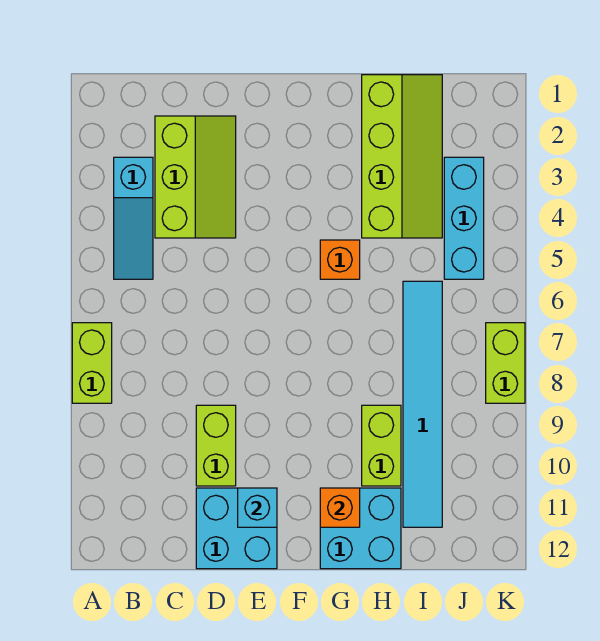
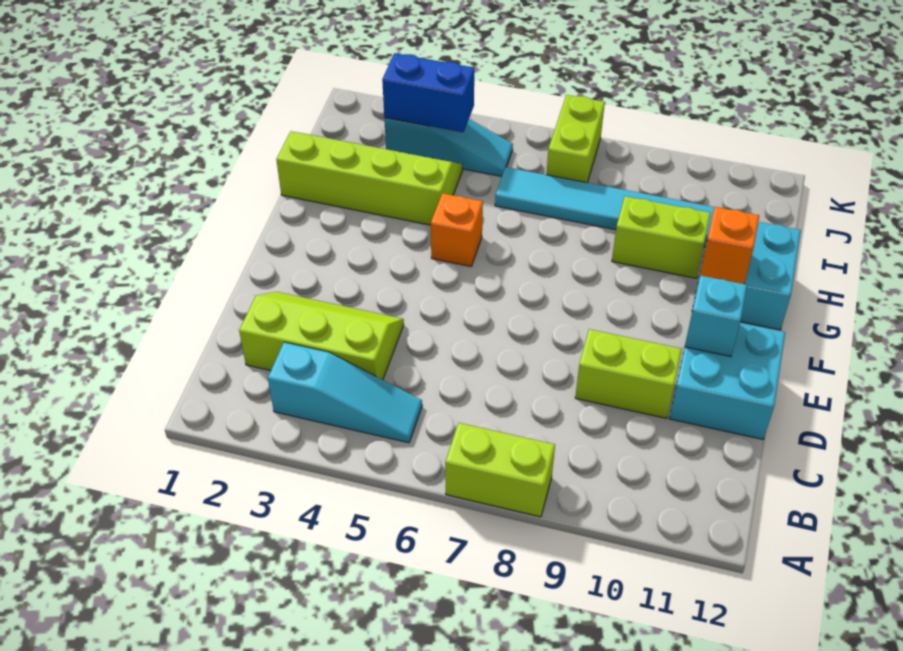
cyan brick J3:J5 level 1 -> cyan slope J3:J5 level 1 top 3
none -> blue brick J3:J4 level 2
lime brick K7:K8 level 1 -> lime brick J7:K7 level 1

